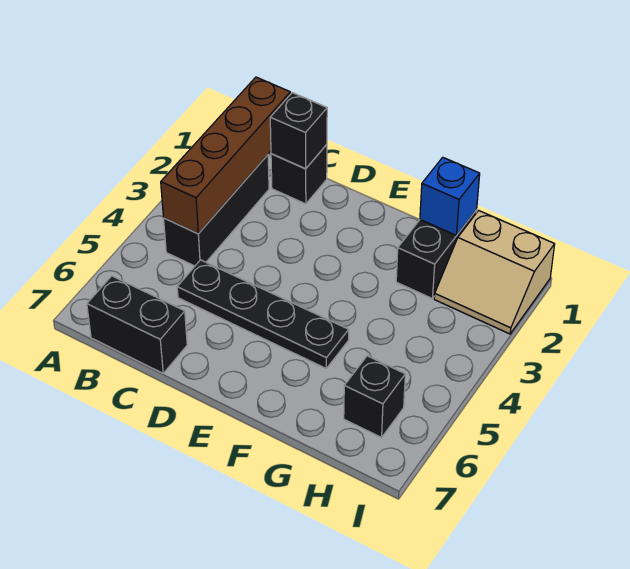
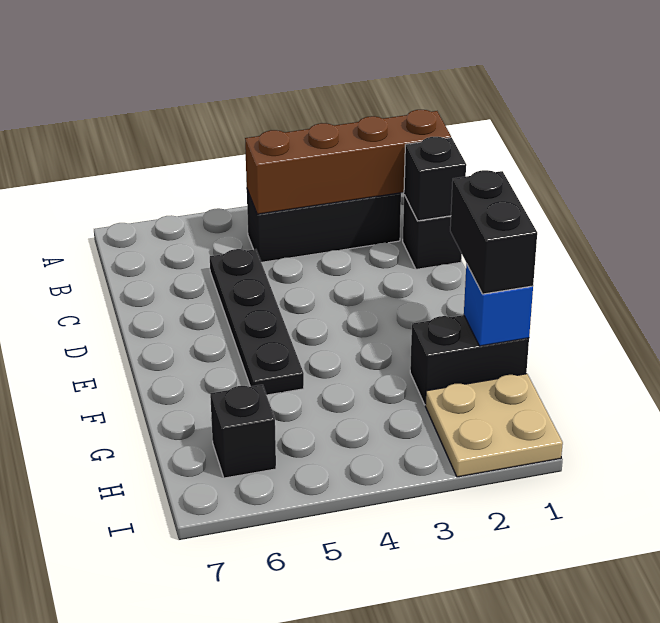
black brick B7:C7 level 1 -> black brick F1:G1 level 3
tan slope H1:I2 level 1 top 1 -> tan plate H1:I2 level 1

